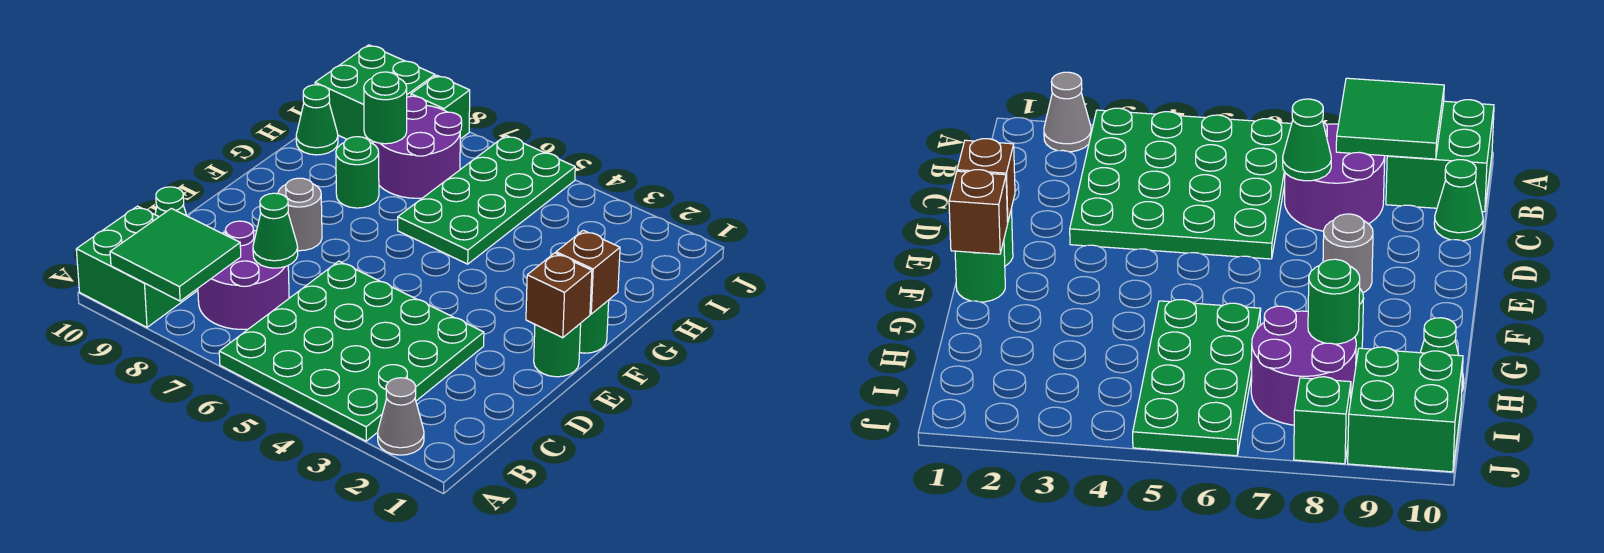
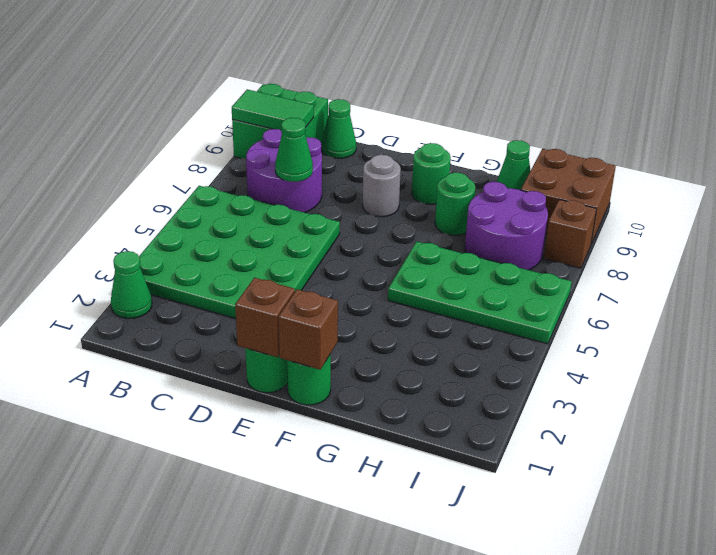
grey cone A2 level 1 -> green cone A2 level 1
green tile A8:B9 level 2 -> green tile A9:B9 level 2
green round brick H8 level 2 -> green round brick F9 level 1
green brick I9:J10 level 1 -> brown brick I9:J10 level 1
green brick J8 level 1 -> brown brick J8 level 1

